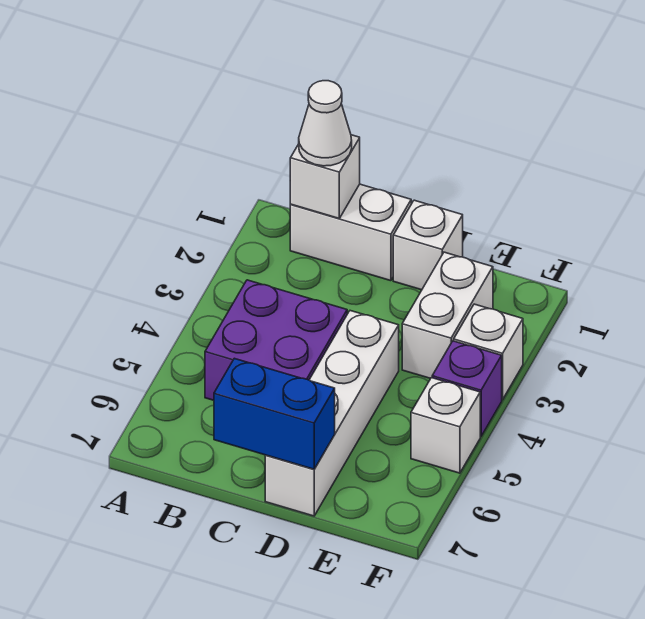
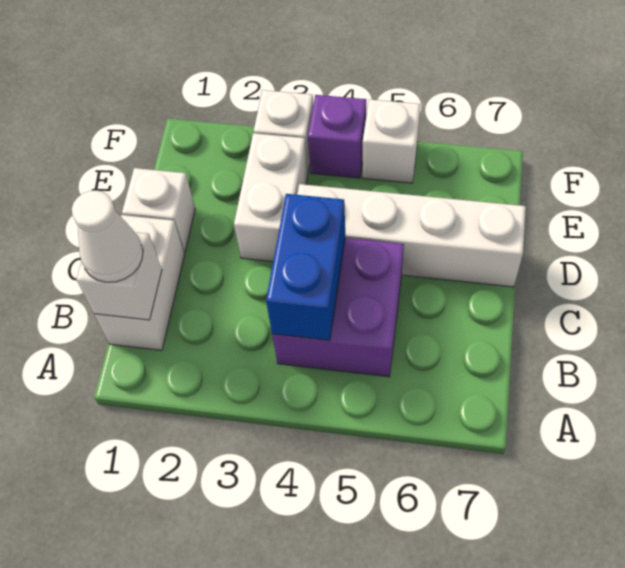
blue brick C7:D7 level 2 -> blue brick B4:C4 level 2
white brick E2:E3 level 1 -> white brick D3:E3 level 1

